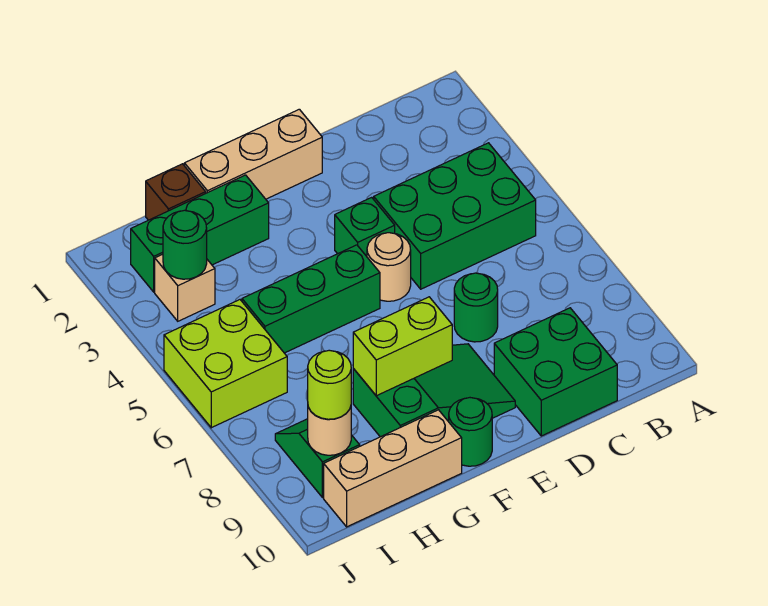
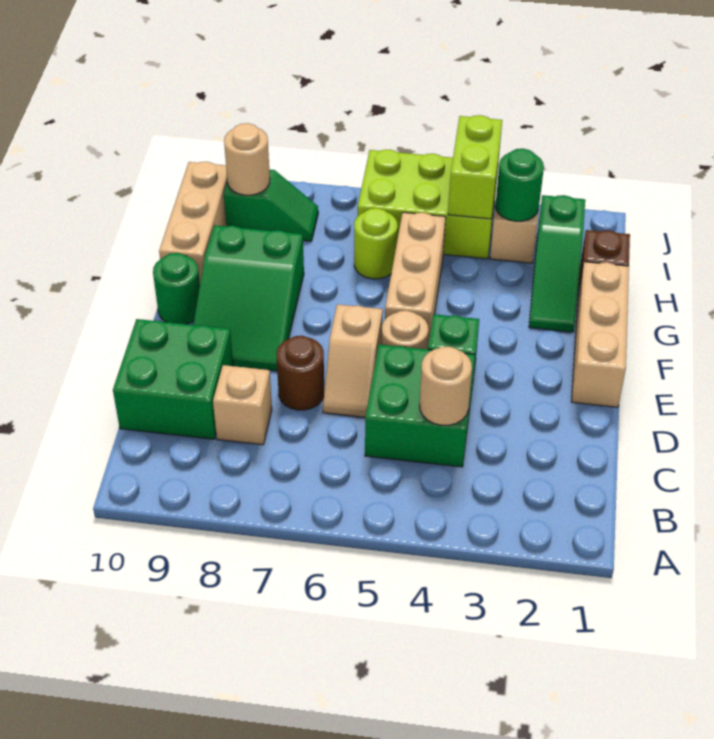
green brick B4:D5 level 1 -> green brick C4:D5 level 1
none -> tan round brick C4 level 2
none -> tan brick C8 level 1
none -> tan slope D6:E6 level 1 top E
green round brick D7 level 1 -> brown round brick D7 level 1
green brick F5:H5 level 1 -> tan brick F5:H5 level 1
lime brick F8:G8 level 2 -> lime brick I4:J4 level 2
green brick G2:I2 level 1 -> green slope G2:I2 level 1 top I
lime brick I5:J6 level 1 -> lime brick I4:J6 level 1
lime round brick I9 level 3 -> lime round brick H6 level 1

